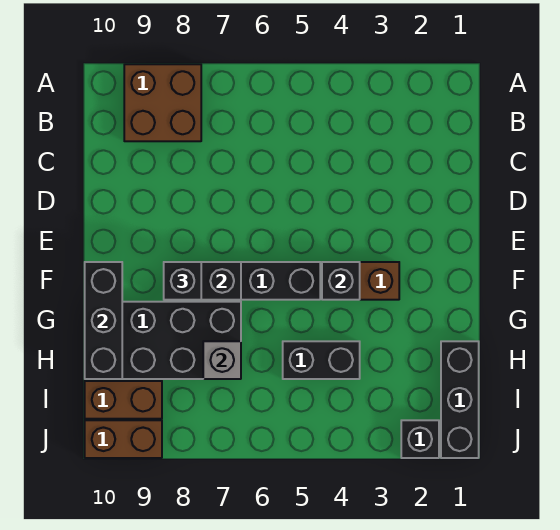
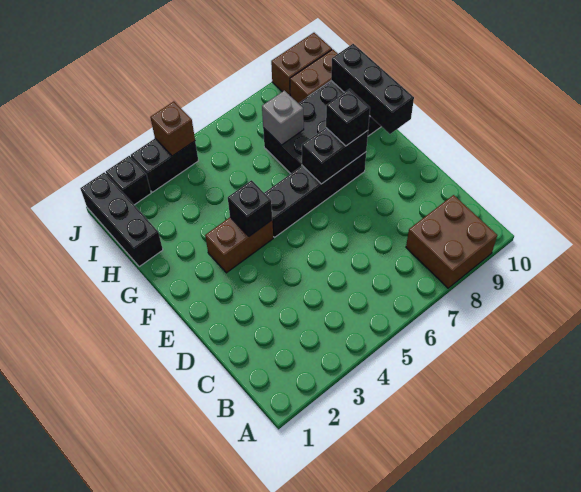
black brick H4:H5 level 1 -> black brick J3:J4 level 1
none -> brown brick J4 level 2

